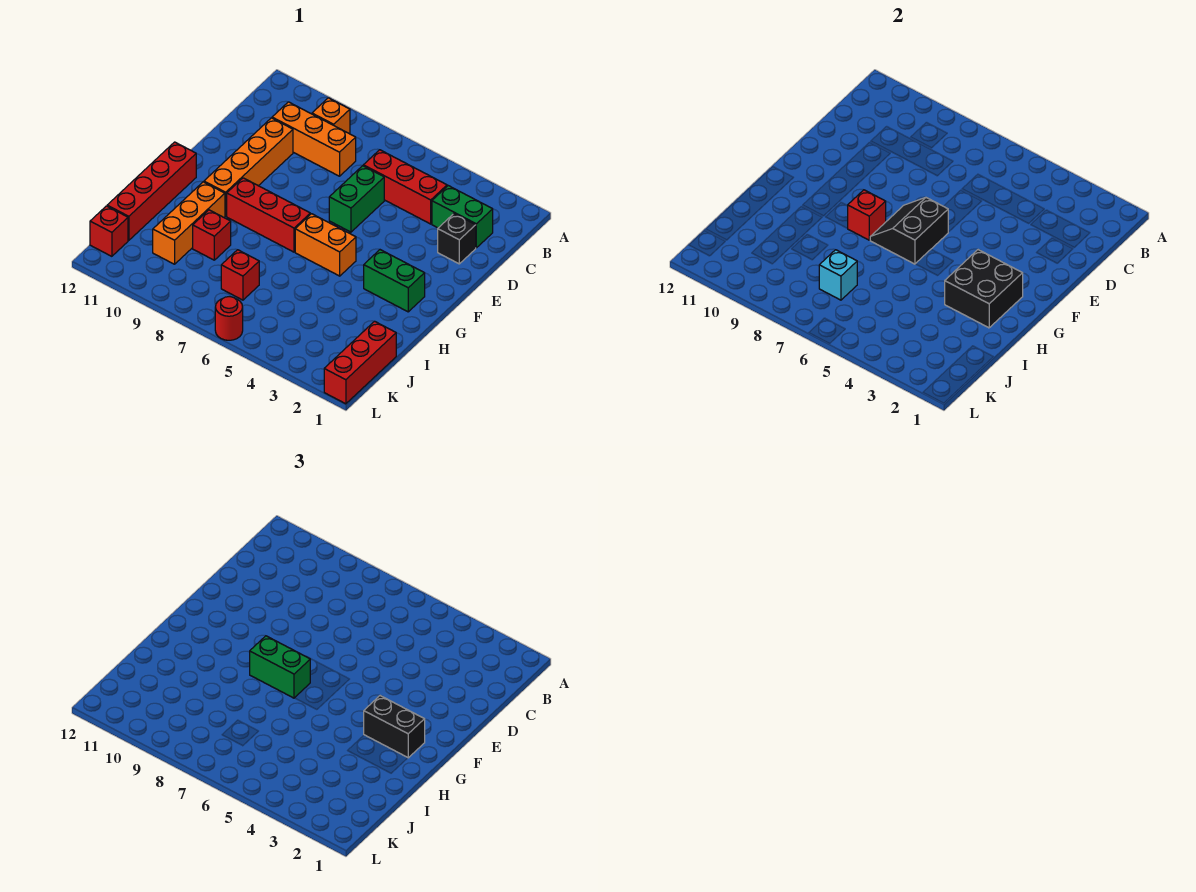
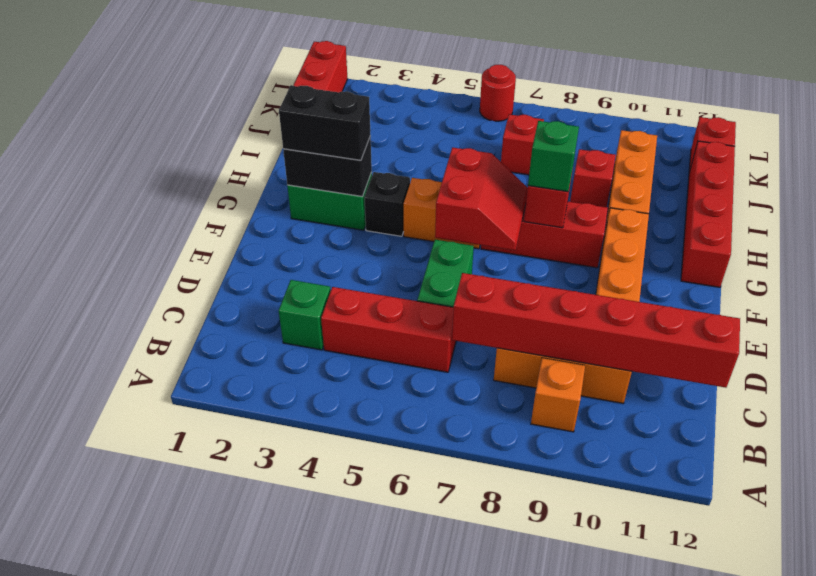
green brick C2:C3 level 1 -> green brick C3 level 1
none -> red brick C7:C12 level 2
black brick D2 level 1 -> black brick G4 level 1
black slope F6:G7 level 2 top 6 -> red slope F6:G7 level 2 top 6
black brick G2:H3 level 2 -> black brick G2:G3 level 2
green brick G7:G8 level 3 -> green brick G8 level 3
cyan brick J7 level 2 -> none

